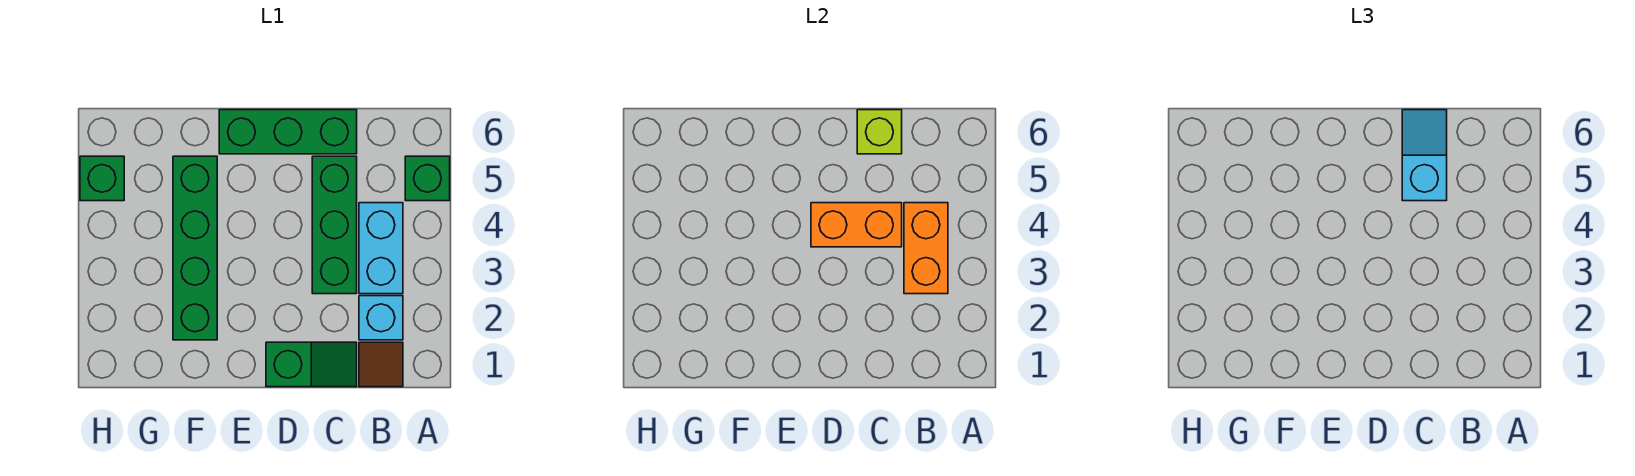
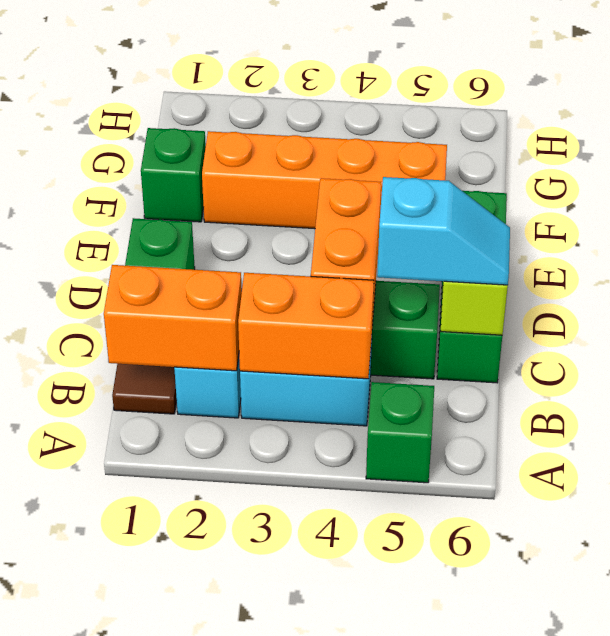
none -> orange brick B1:B2 level 2
green brick F2:F5 level 1 -> orange brick F2:F5 level 1
green brick H5 level 1 -> green brick F1 level 1

